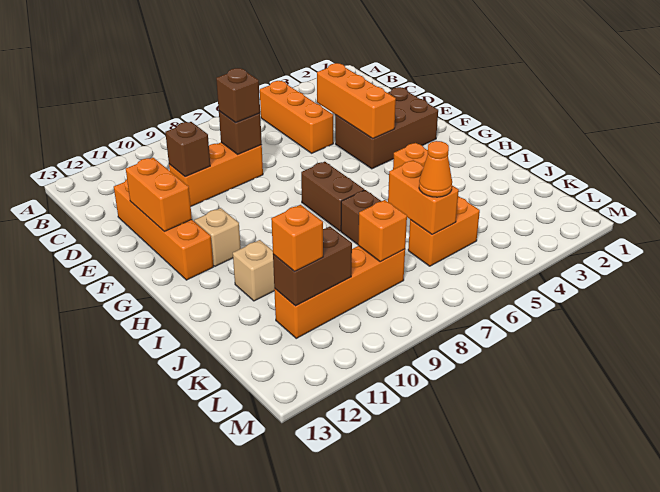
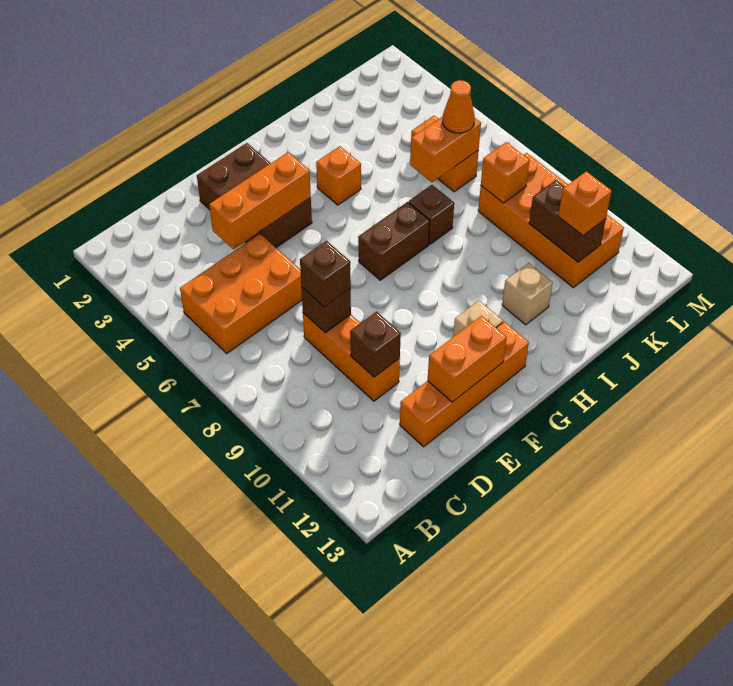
orange brick B5:D5 level 1 -> orange brick B5:D6 level 1
orange brick K8:K11 level 1 -> orange brick K8:L11 level 1

